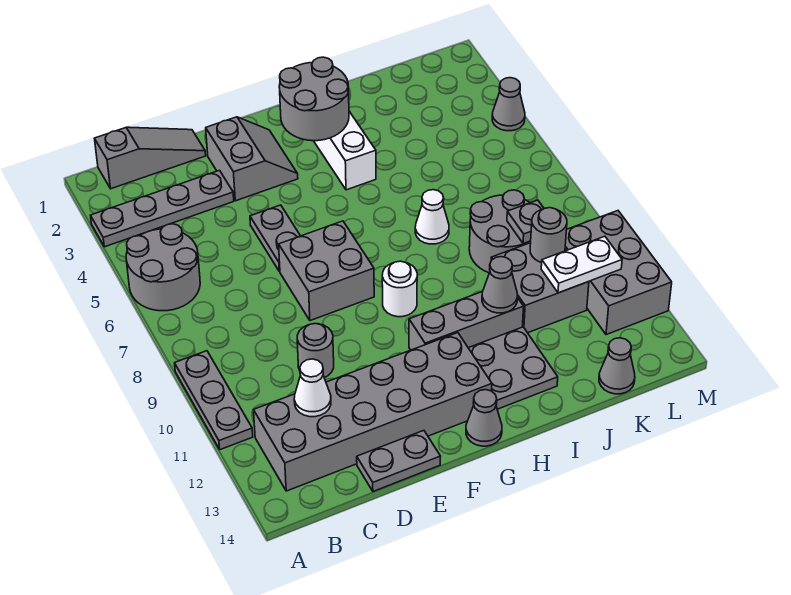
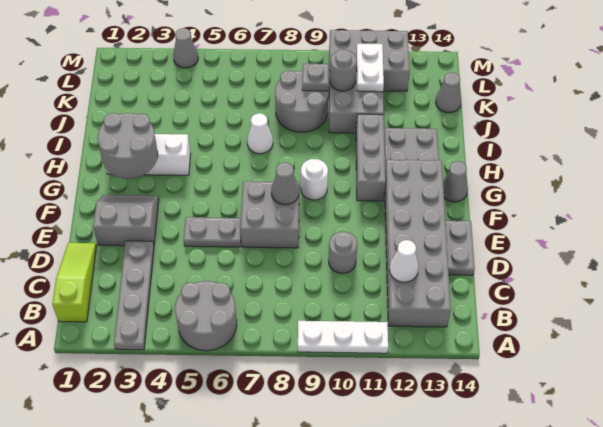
grey plate A9:A11 level 1 -> white plate A9:A11 level 1
grey slope B1:D1 level 1 top B -> lime slope B1:D1 level 1 top B
grey cone I11 level 2 -> grey cone F8 level 2

